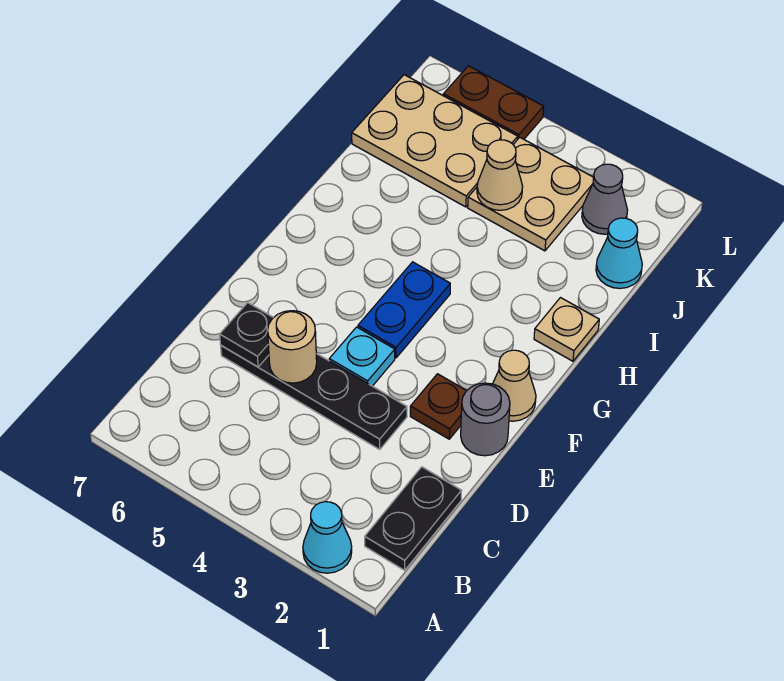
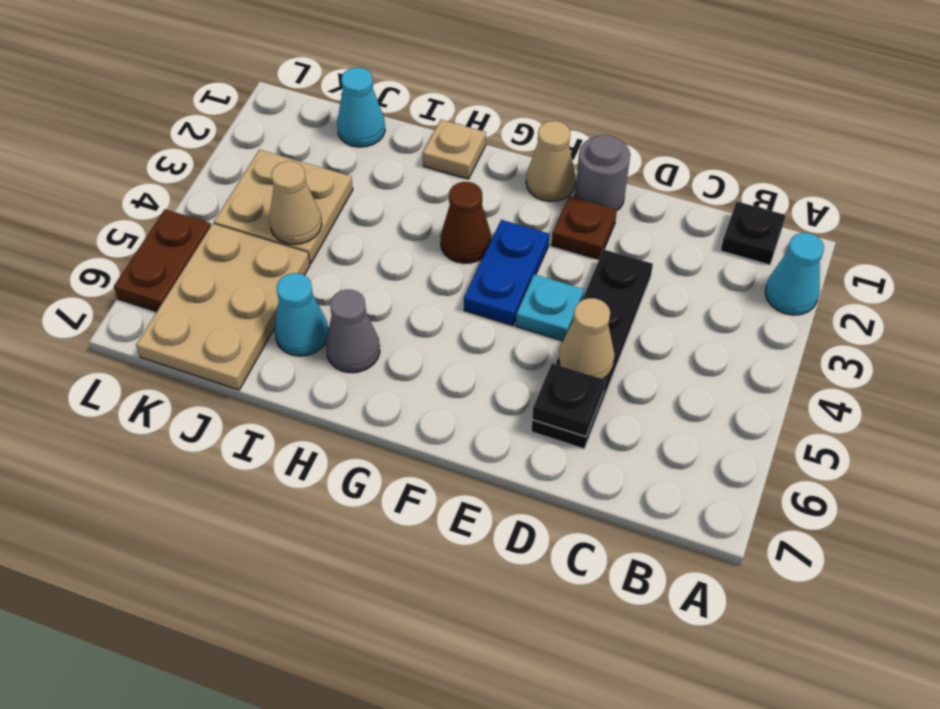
black plate B1:C1 level 1 -> black plate B1 level 1
tan round brick D5 level 2 -> tan cone D5 level 2
blue plate F4:G4 level 1 -> blue plate F3:F4 level 1
none -> brown cone G3 level 1
none -> cyan cone I6 level 1
grey cone K2 level 1 -> grey cone H6 level 1

